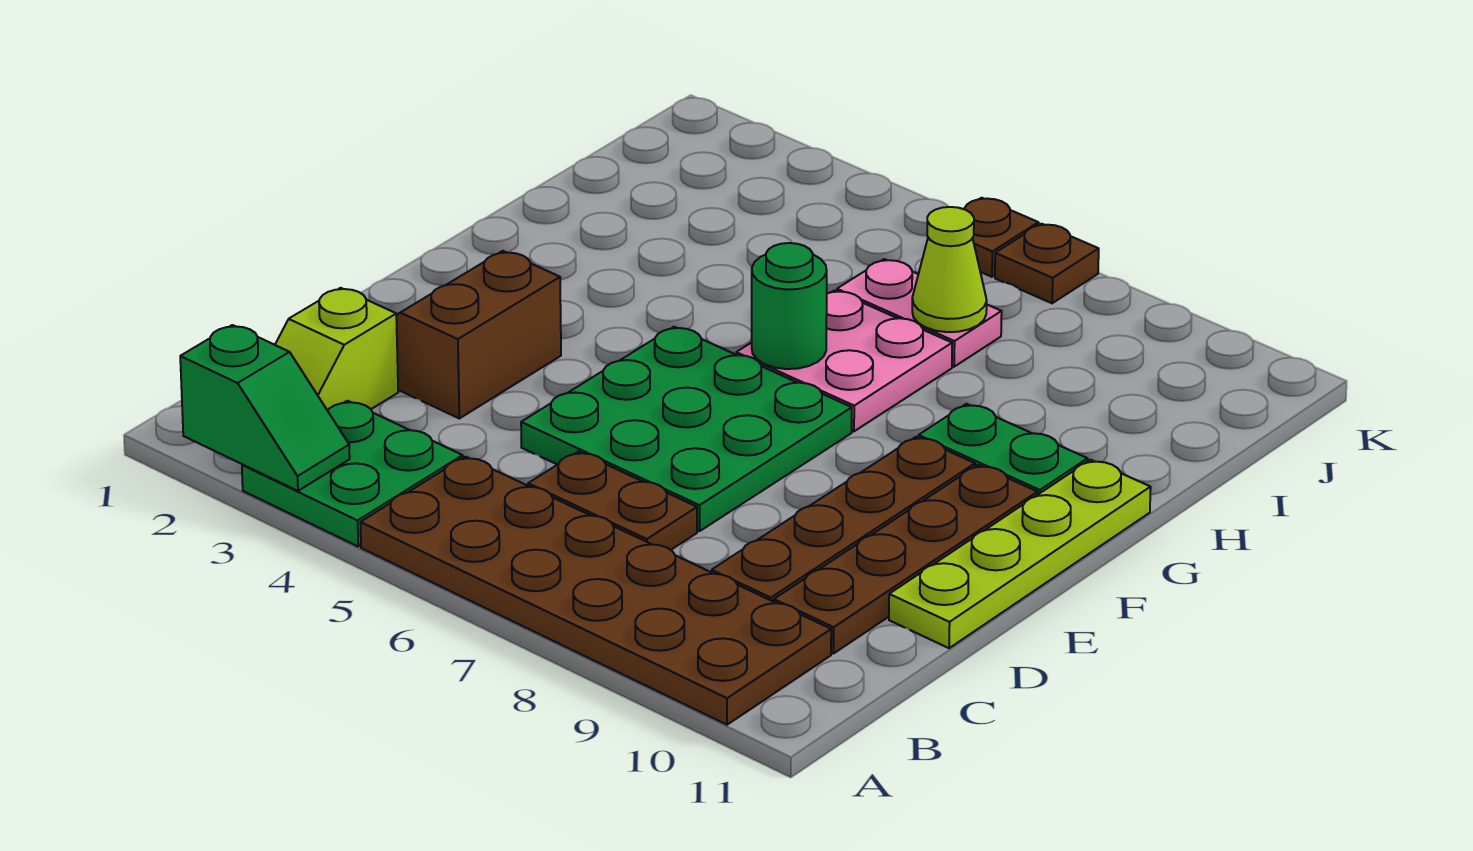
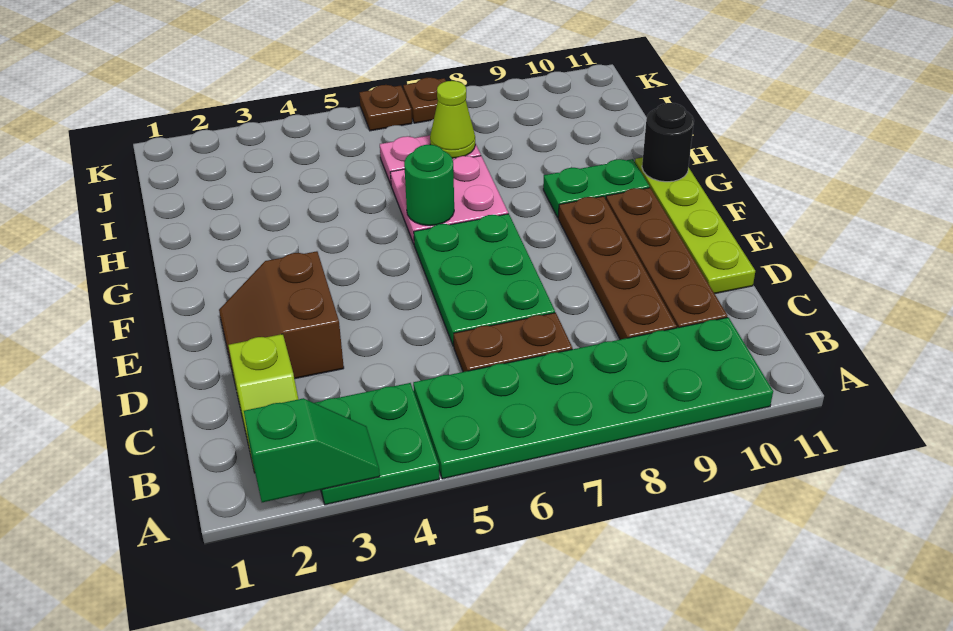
brown plate A5:B10 level 1 -> green plate A5:B10 level 1
green plate D5:F7 level 1 -> green plate D6:F7 level 1
none -> black round brick G11 level 2

